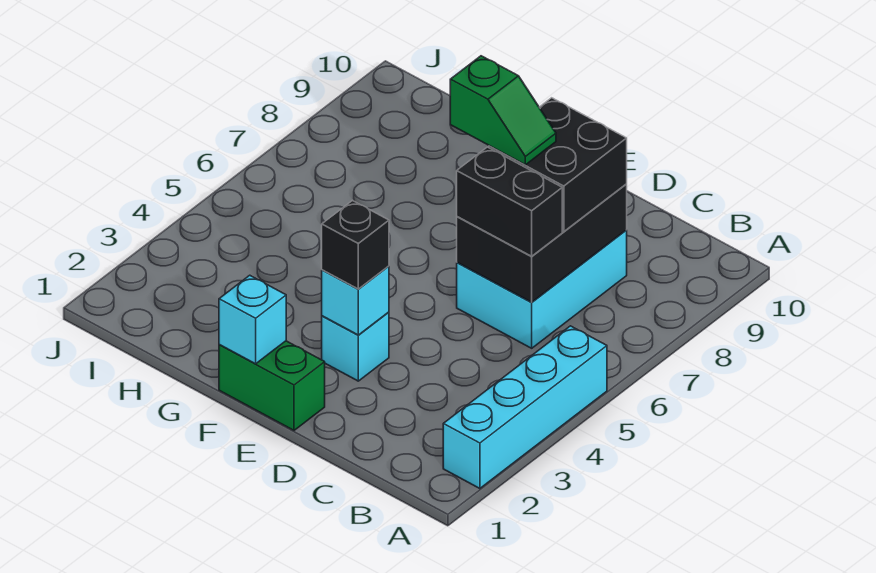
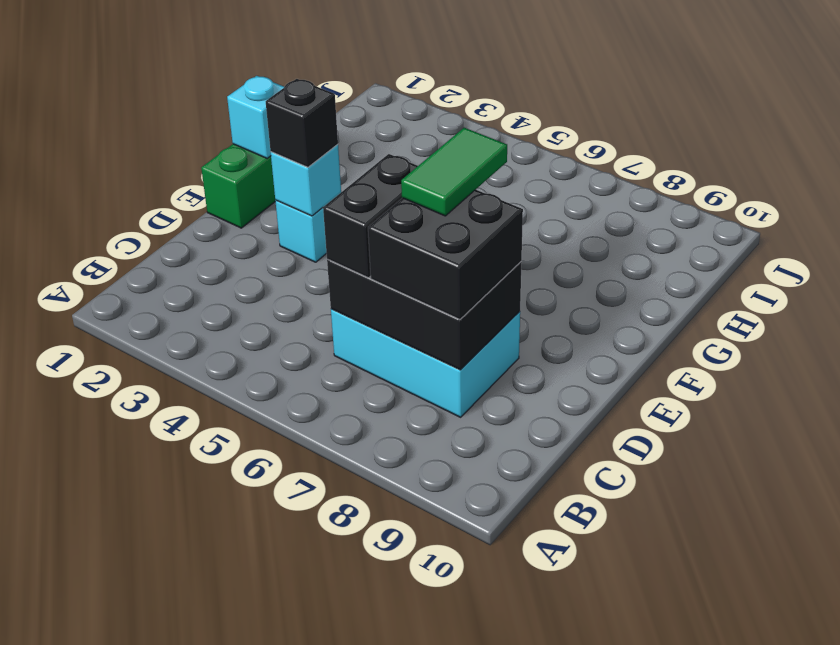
cyan brick A2:A5 level 1 -> none
green slope D7:E7 level 4 top E -> green tile D7:E7 level 4

